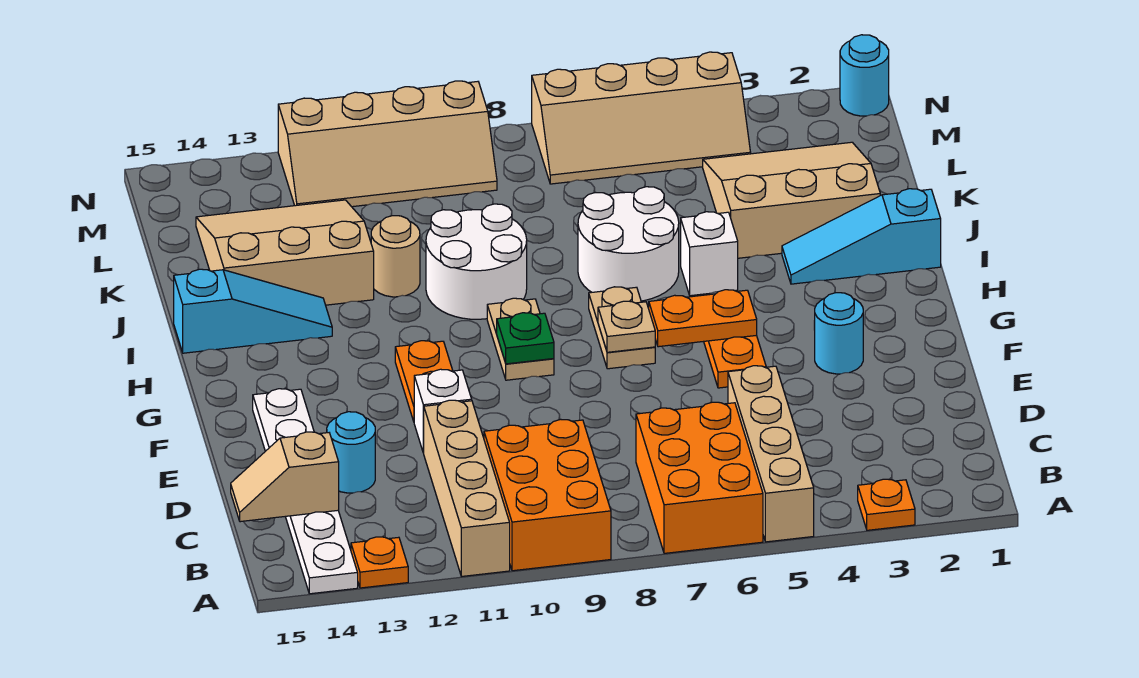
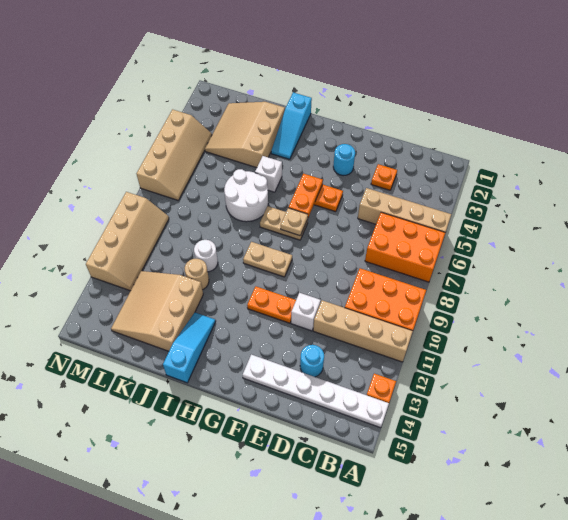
orange plate A3 level 1 -> orange plate D3 level 1
tan slope C14:C15 level 2 top 14 -> none
green plate G9 level 2 -> none
white round brick I9:J10 level 1 -> white round brick J10 level 1
cyan round brick N1 level 1 -> none

